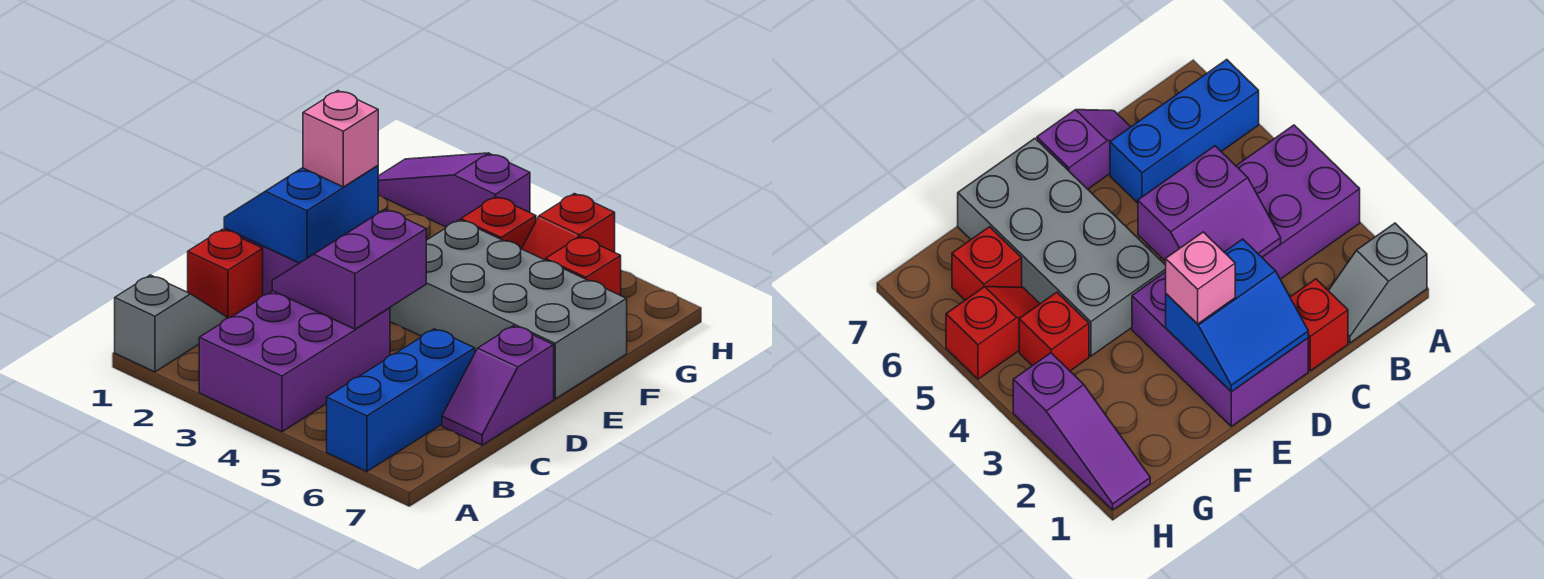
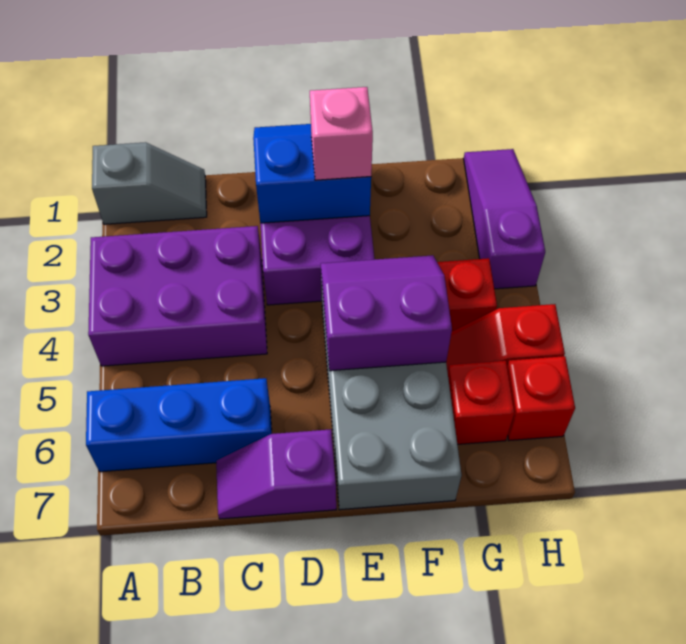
red brick C1 level 1 -> red brick H6 level 1
purple slope C3:D4 level 2 top 4 -> purple slope E4:F5 level 2 top 5

